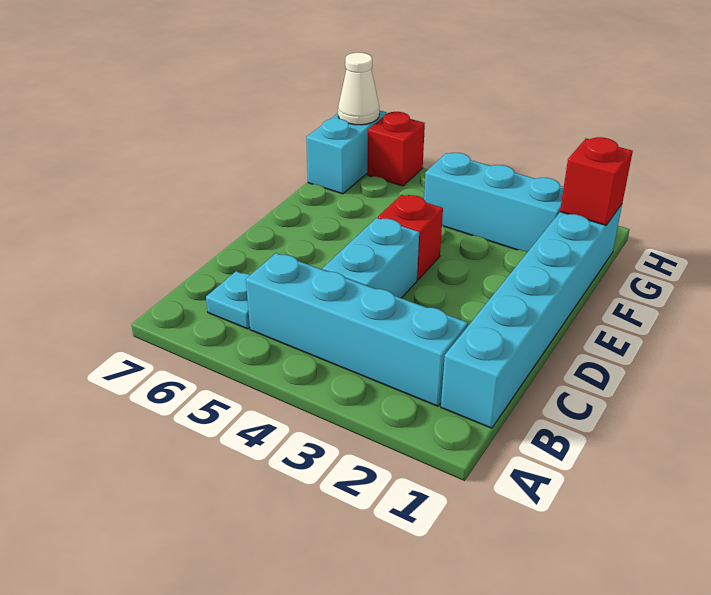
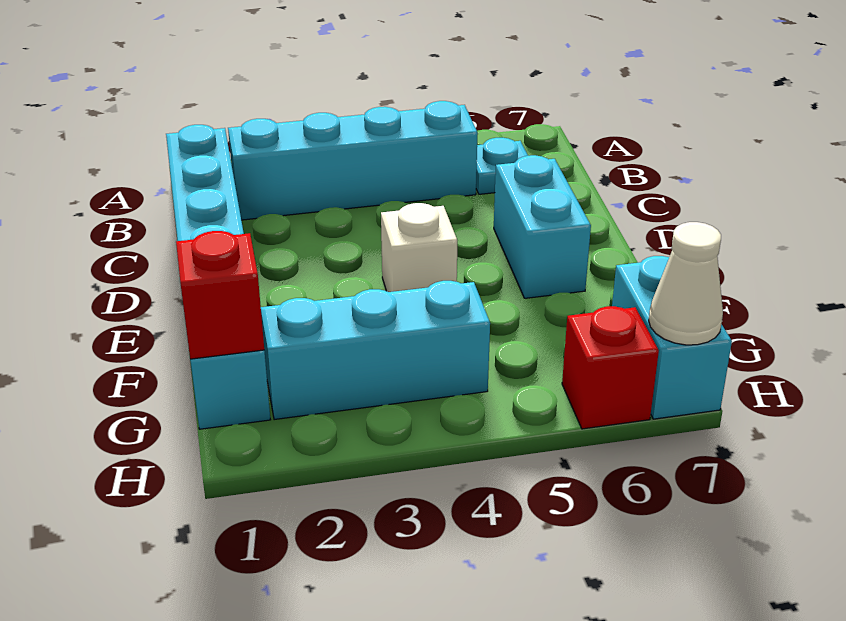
cyan brick C4:D4 level 1 -> cyan brick D6:E6 level 1
red brick E4 level 1 -> white brick E4 level 1

